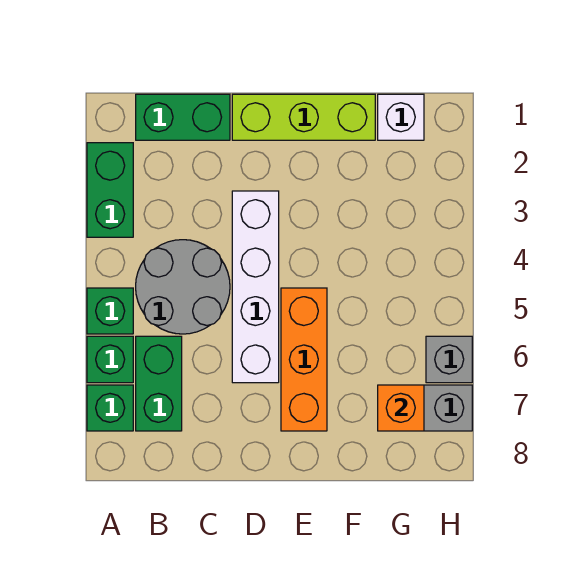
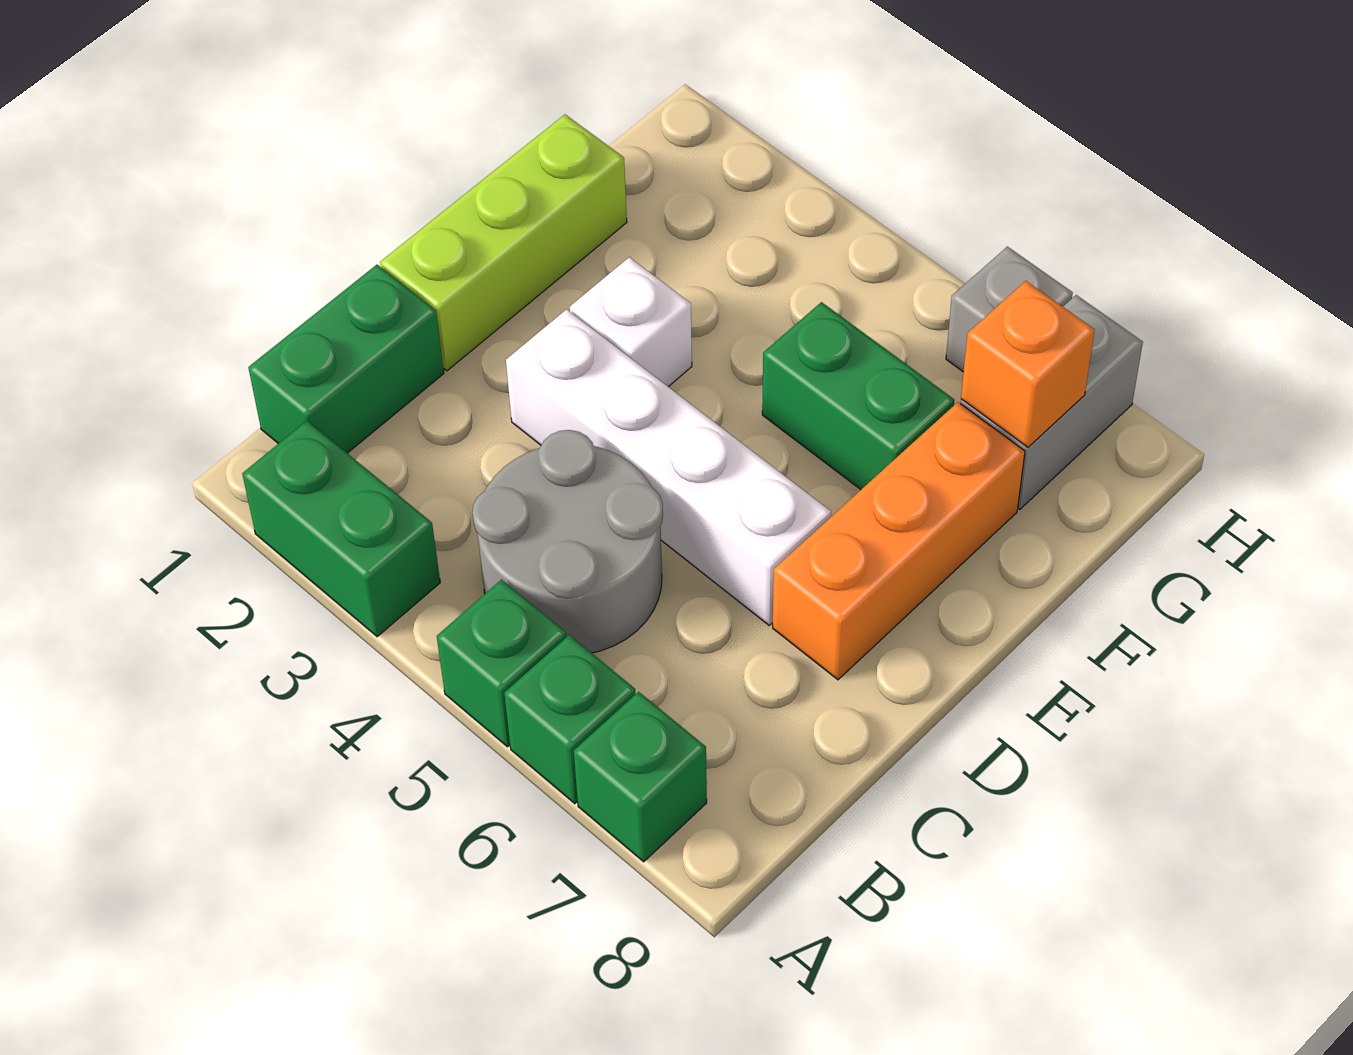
green brick B6:B7 level 1 -> green brick F5:F6 level 1
orange brick E5:E7 level 1 -> orange brick D7:F7 level 1
white brick G1 level 1 -> white brick E3 level 1

